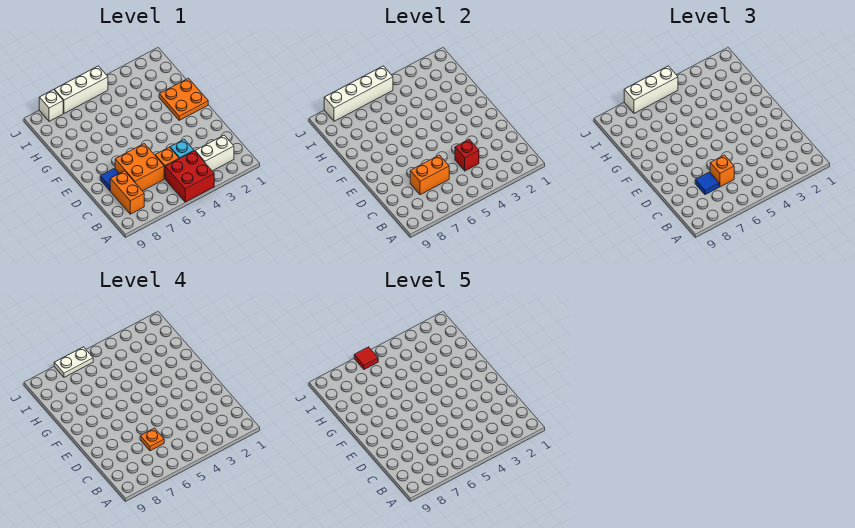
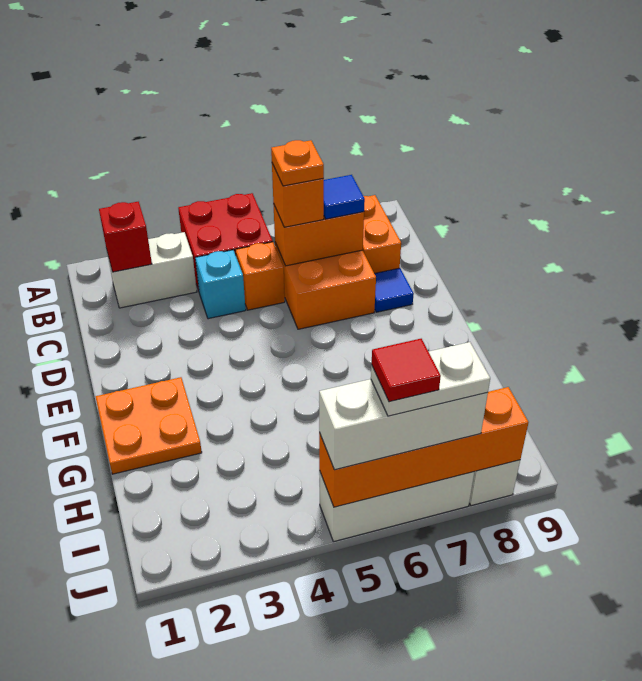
red brick C4 level 2 -> red brick B2 level 2
white brick J5:J8 level 2 -> orange brick J5:J8 level 2

